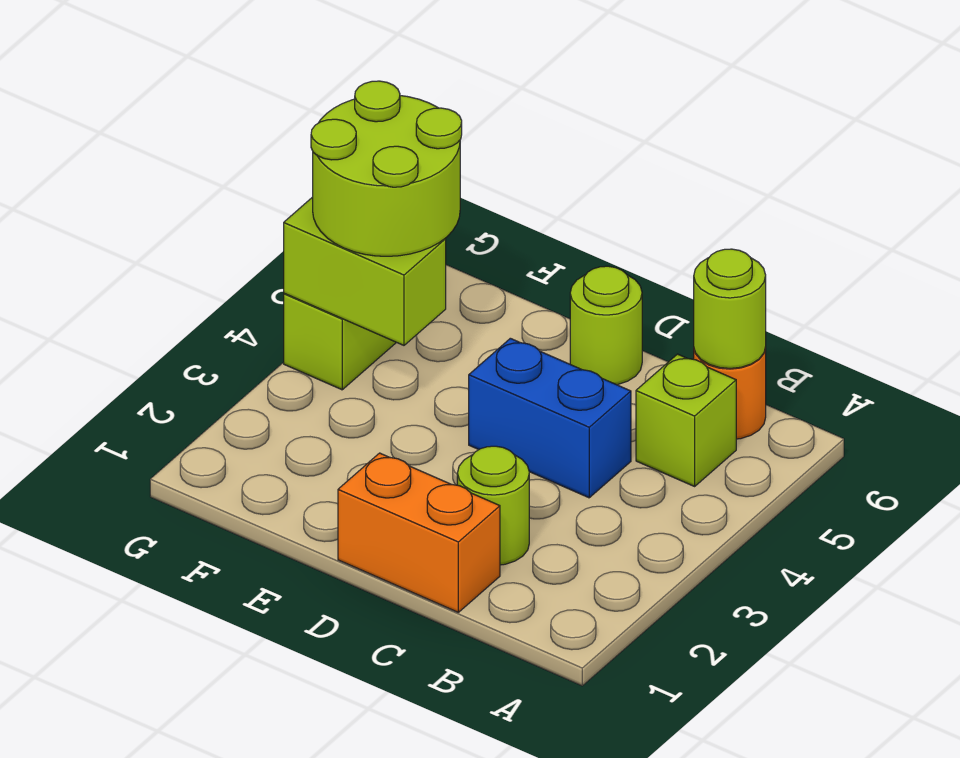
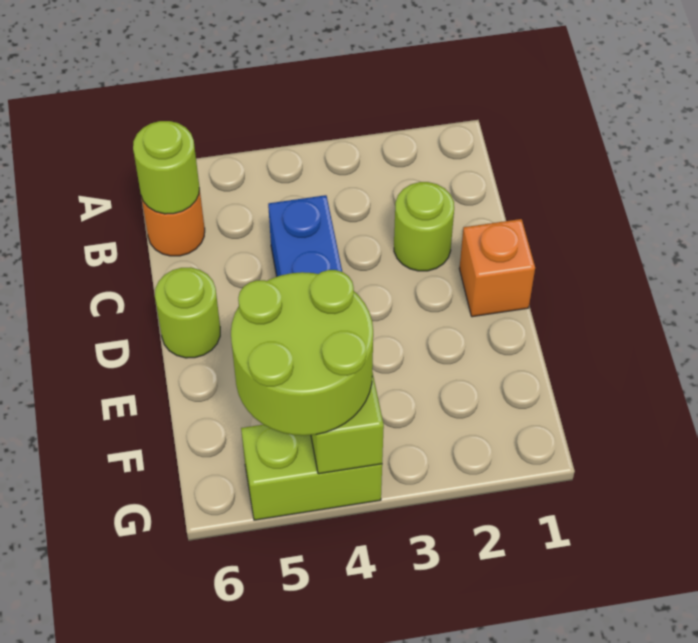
lime brick B5 level 1 -> none
orange brick C1:D1 level 1 -> orange brick D1 level 1

